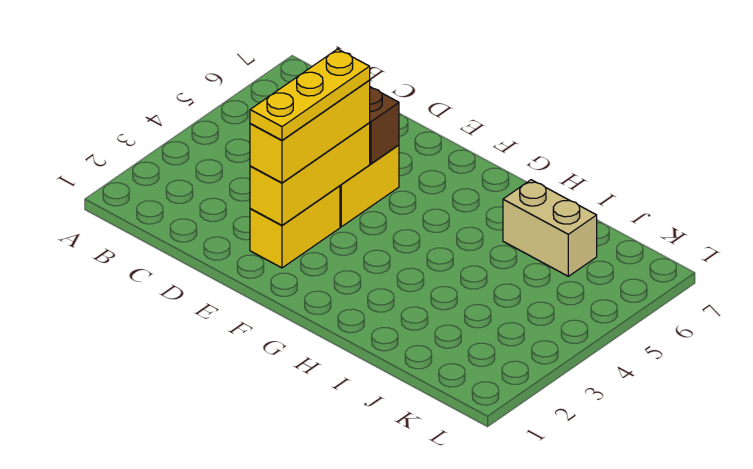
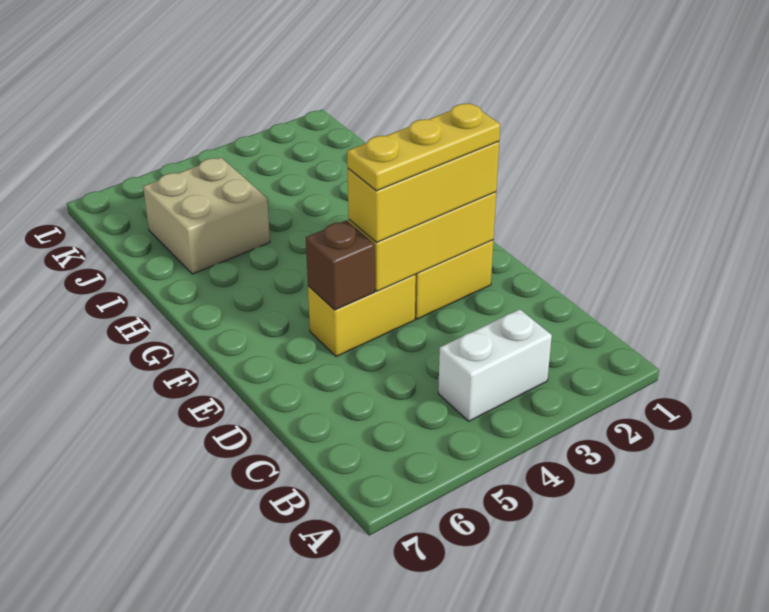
none -> white brick B3:B4 level 1
tan brick I6:J6 level 1 -> tan brick I5:J6 level 1

